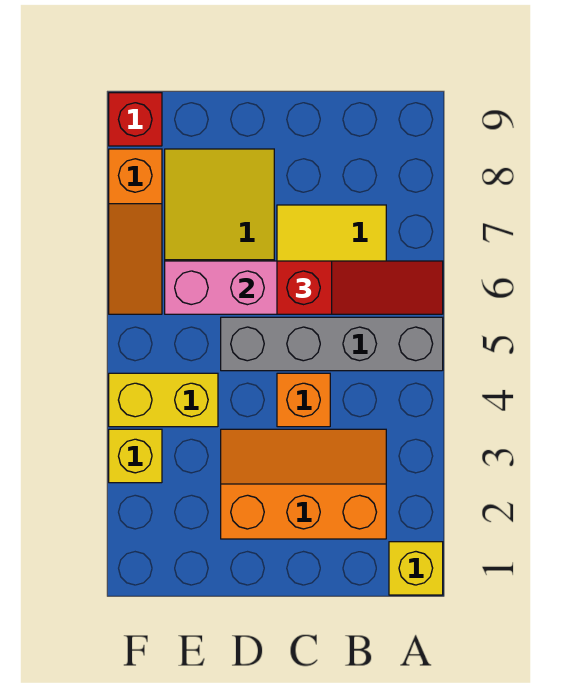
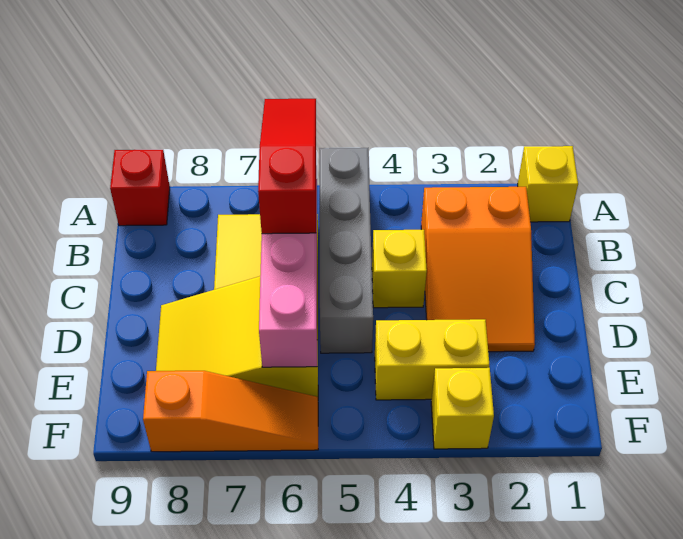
orange slope B2:D3 level 1 top 2 -> orange slope B2:D3 level 1 top B
orange brick C4 level 1 -> yellow brick C4 level 1
yellow brick E4:F4 level 1 -> yellow brick E3:E4 level 1
red brick F9 level 1 -> red brick A9 level 1

